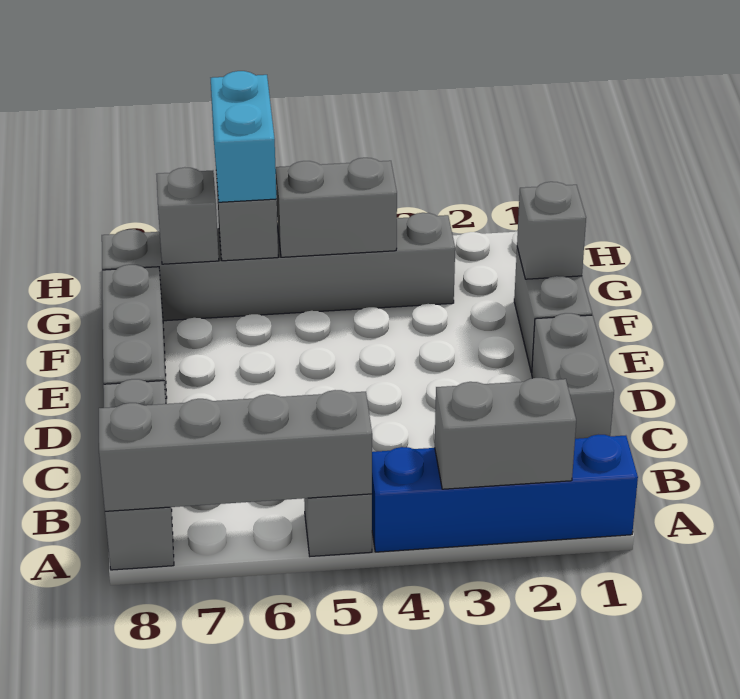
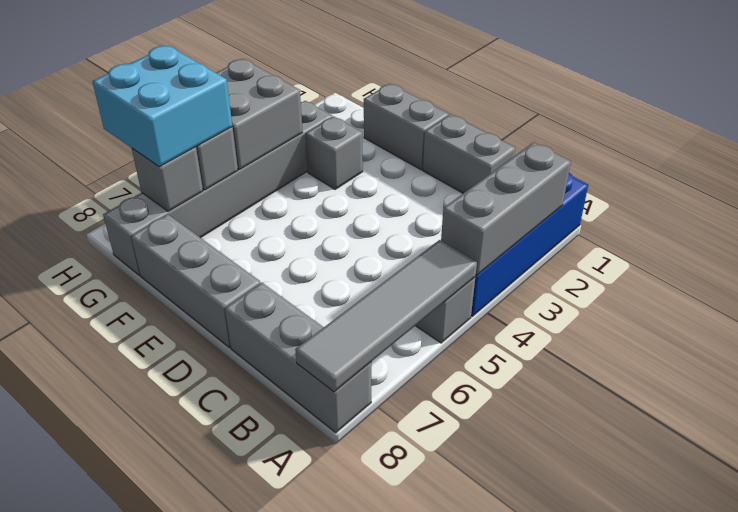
grey brick A2:A3 level 2 -> grey brick A2:A4 level 2
grey brick A5:A8 level 2 -> grey tile A5:A8 level 2
grey brick F1 level 2 -> grey brick F3 level 1
grey brick G4:G5 level 2 -> grey brick G4:H5 level 2
cyan brick G6:H6 level 3 -> cyan brick G6:H7 level 3

